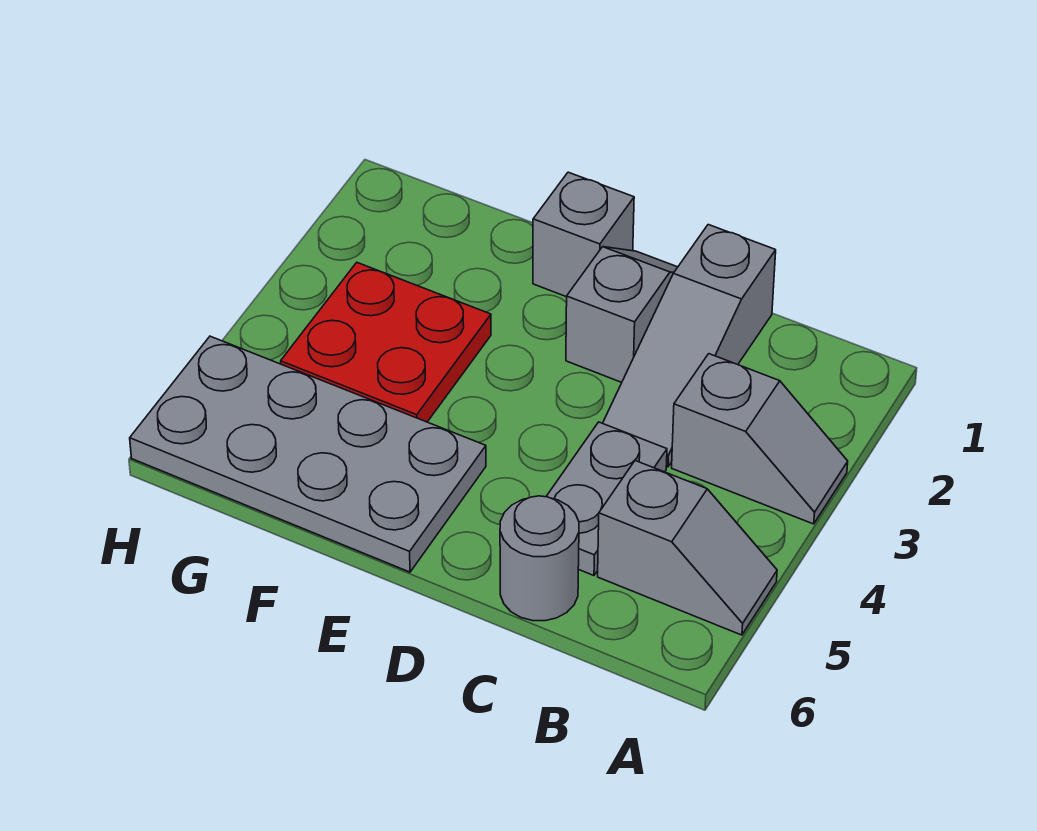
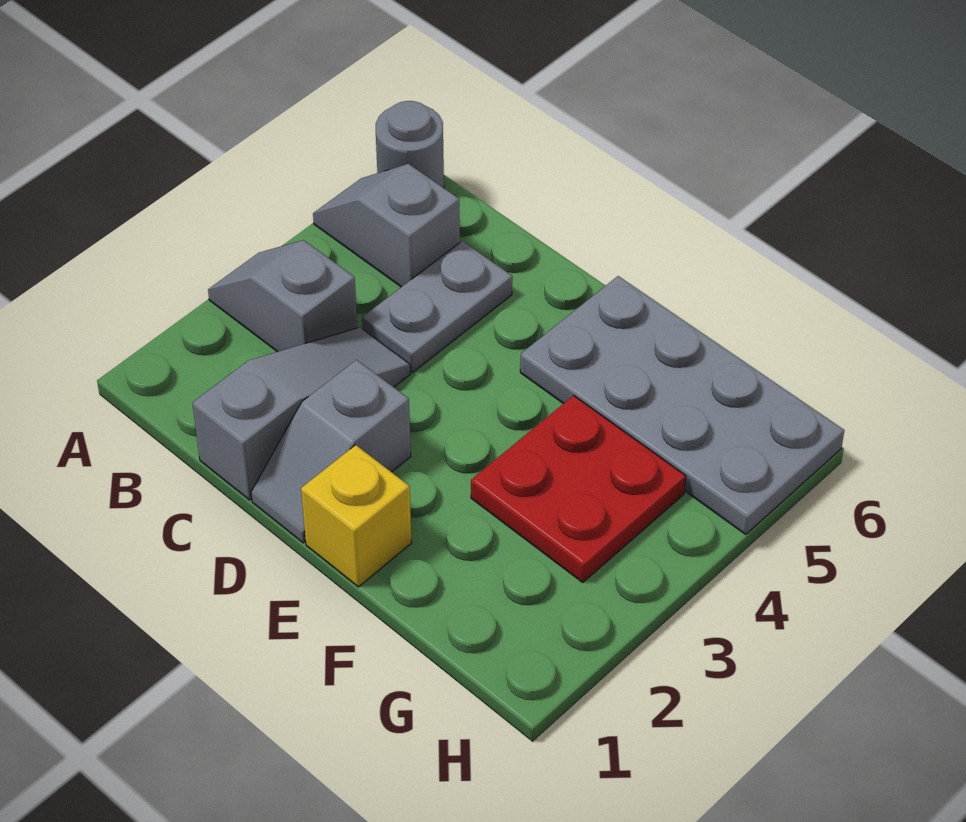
grey round brick C6 level 1 -> grey round brick A6 level 1
grey brick E1 level 1 -> yellow brick E1 level 1

